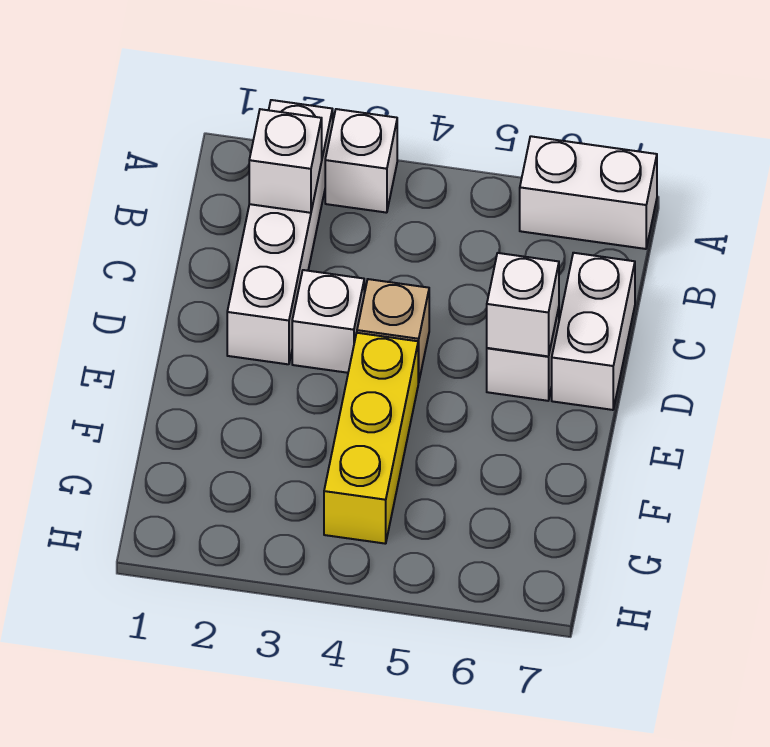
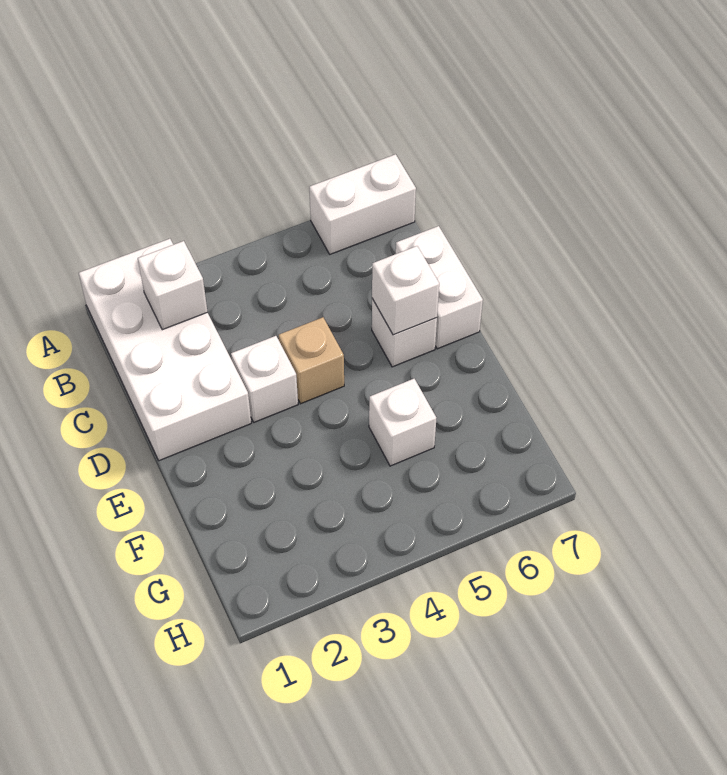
white brick A2:D2 level 1 -> white brick A1:D2 level 1
white brick A3 level 1 -> white brick F5 level 1
yellow brick E4:G4 level 1 -> none

